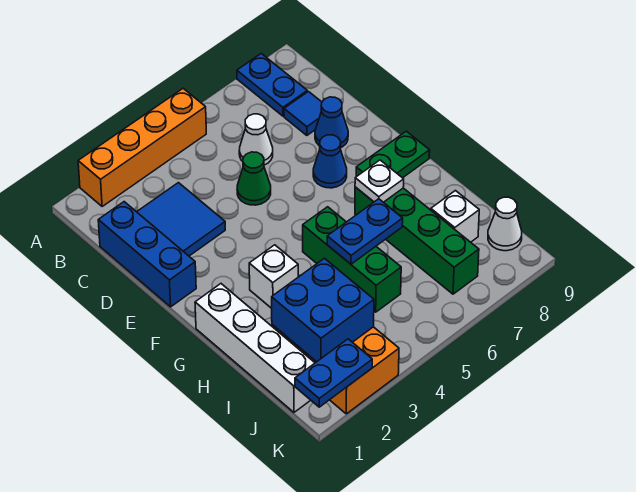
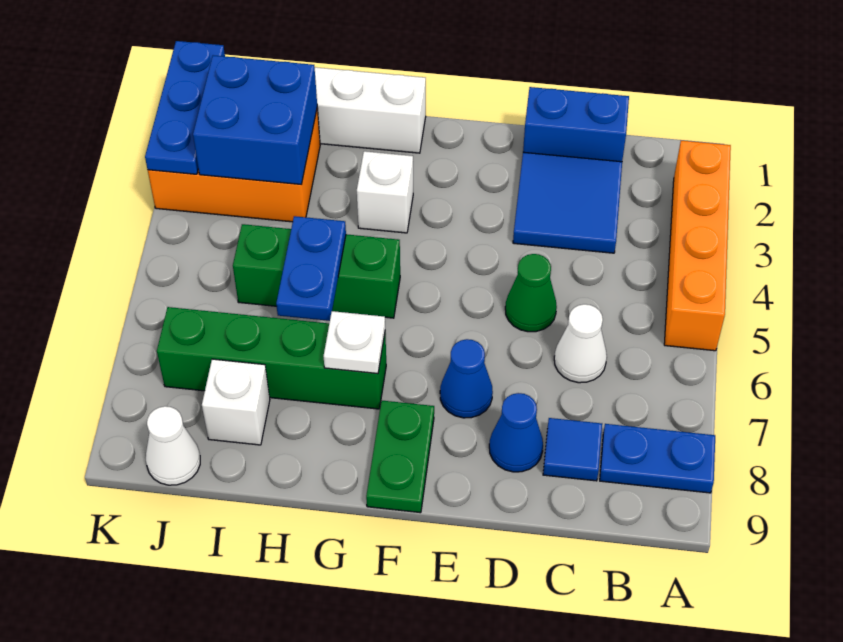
blue brick C1:E1 level 1 -> blue brick C1:D1 level 1
blue plate K1:K2 level 2 -> blue plate K1:K3 level 2

